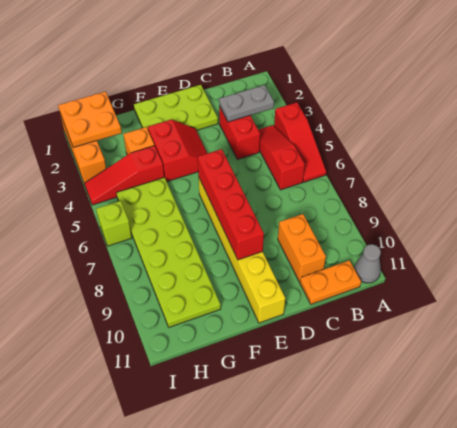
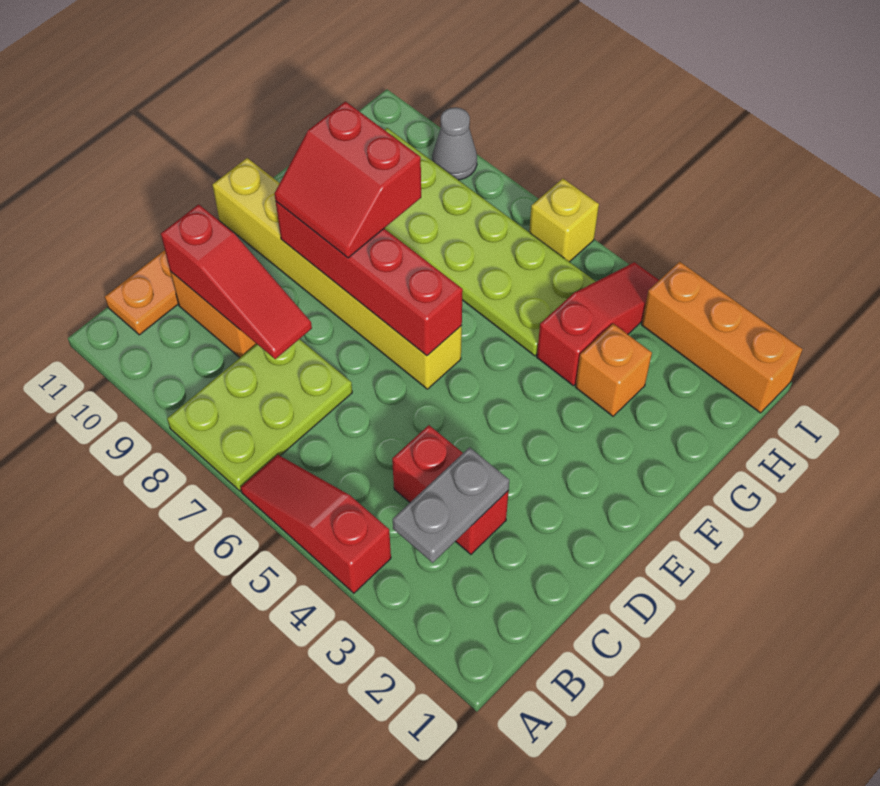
grey cone A11 level 1 -> grey cone I9 level 1
red slope B4:B6 level 1 top 6 -> red slope C8:C10 level 2 top 10
lime plate D1:F2 level 1 -> lime plate A7:C8 level 1
red slope E3:F4 level 1 top F -> red slope E8:F9 level 3 top F
orange plate H1:I2 level 2 -> none
lime brick I6 level 1 -> yellow brick I6 level 1

